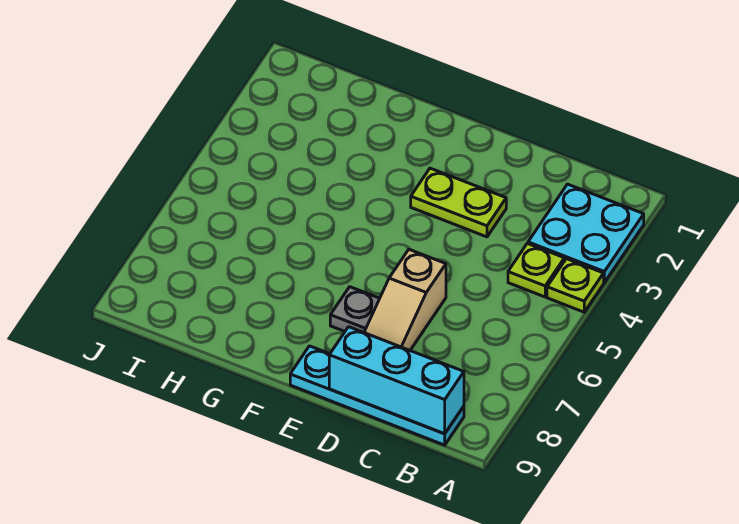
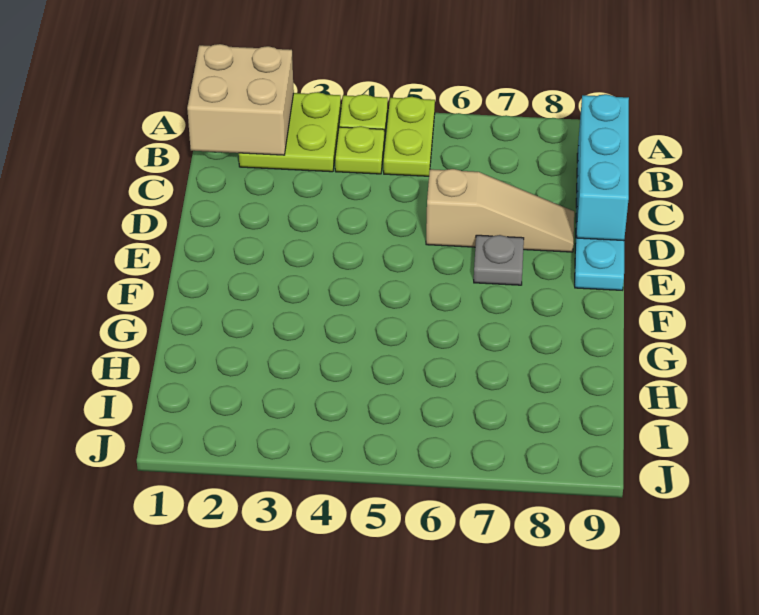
none -> tan brick A1:B2 level 2
cyan plate A2:B3 level 1 -> lime plate A2:B3 level 1
lime plate D3:E3 level 1 -> lime plate A5:B5 level 1

